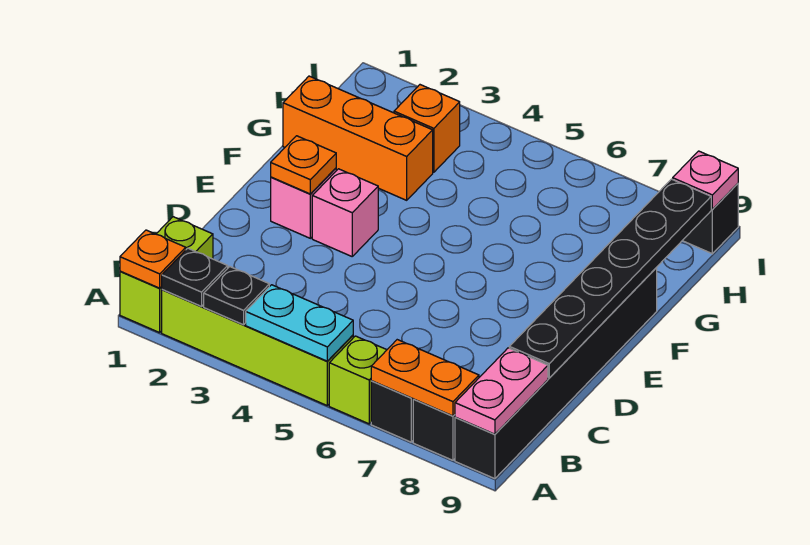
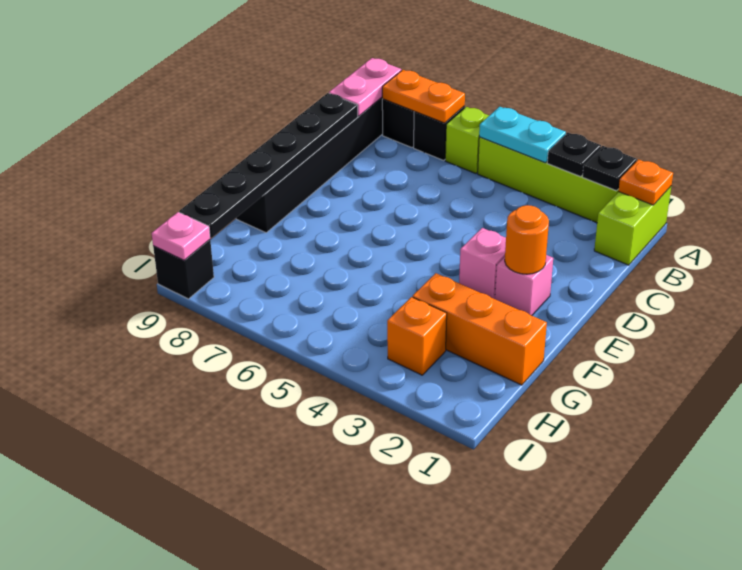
orange plate E2 level 2 -> orange round brick E2 level 2

